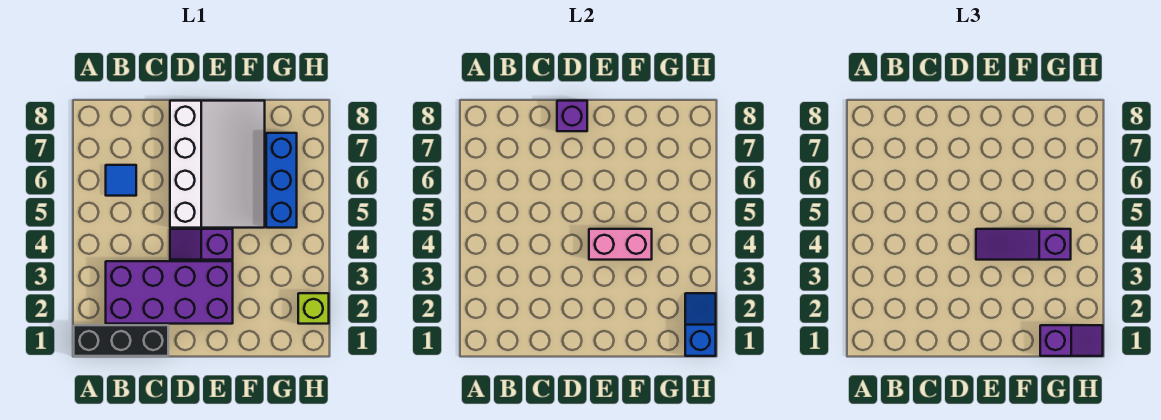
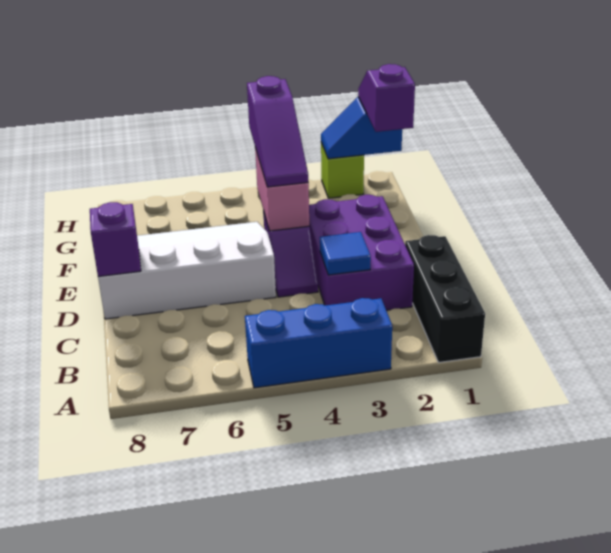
purple brick B2:E3 level 1 -> purple brick C2:E3 level 1
blue tile B6 level 1 -> blue tile C3 level 2
blue brick G5:G7 level 1 -> blue brick A3:A5 level 1

